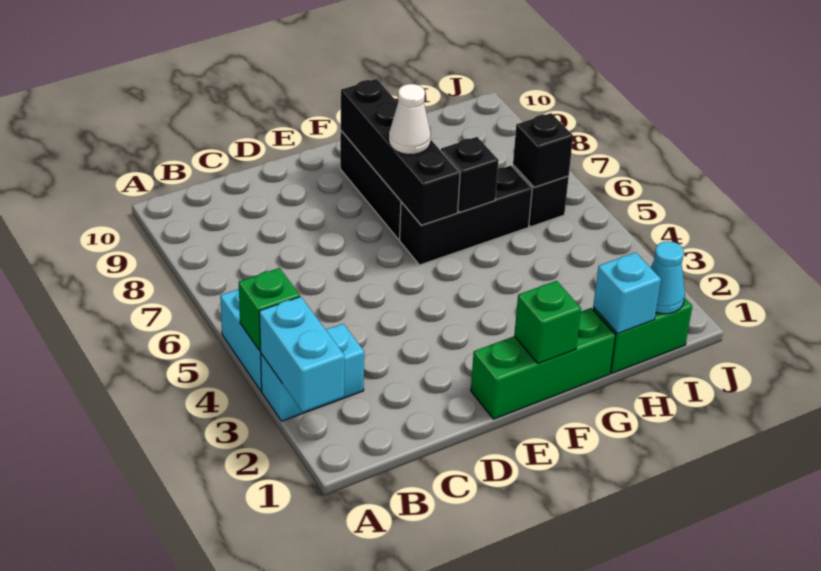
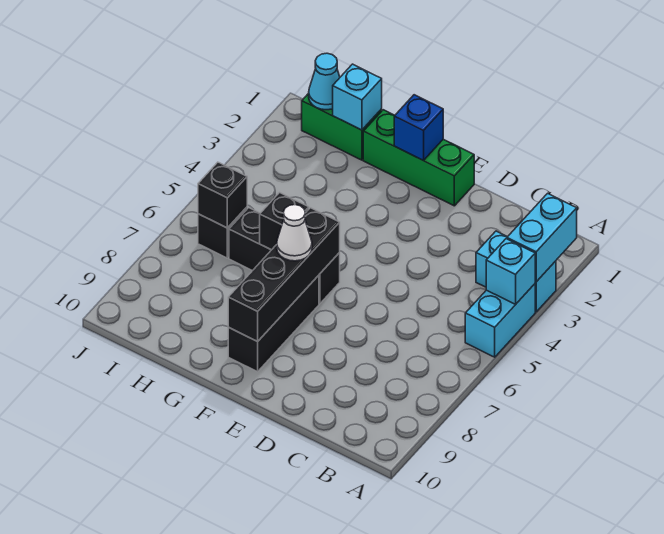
green brick A4 level 2 -> cyan brick A4 level 2
green brick F1 level 2 -> blue brick F1 level 2

